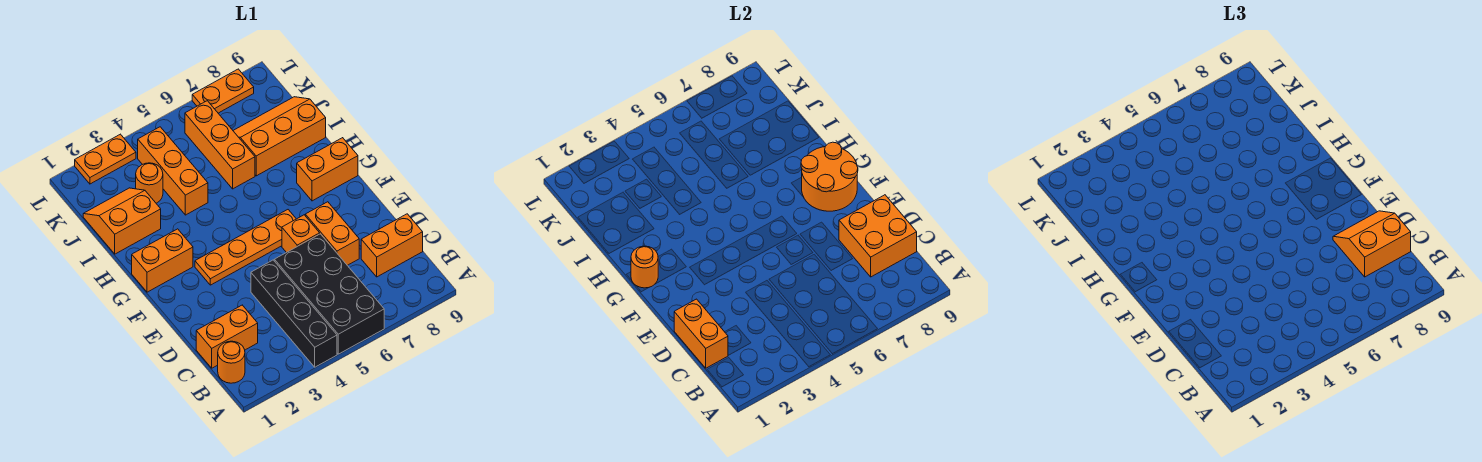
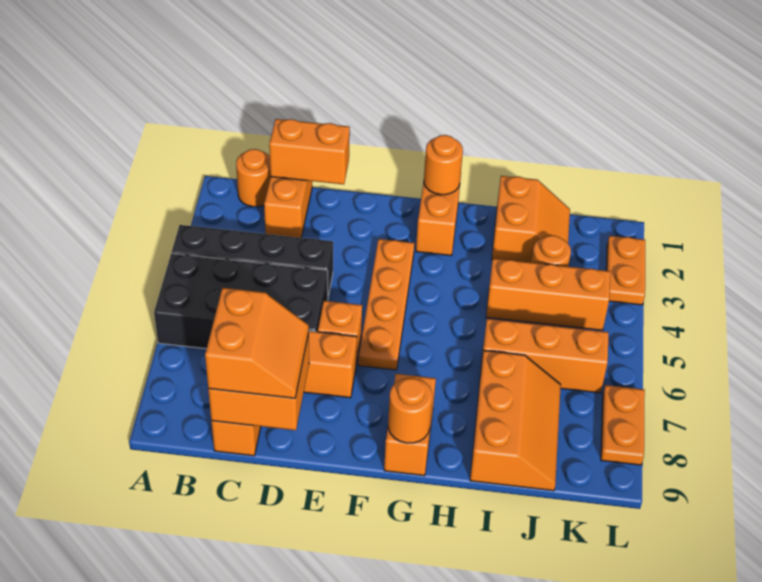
orange round brick F8:G9 level 2 -> orange round brick G9 level 2

